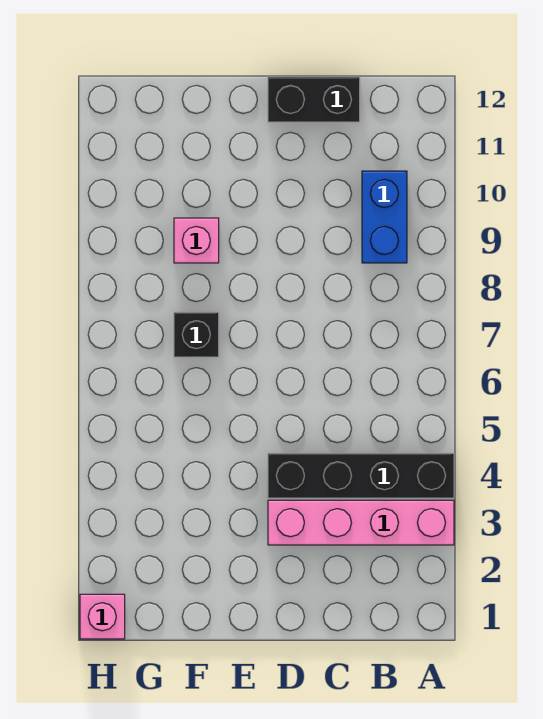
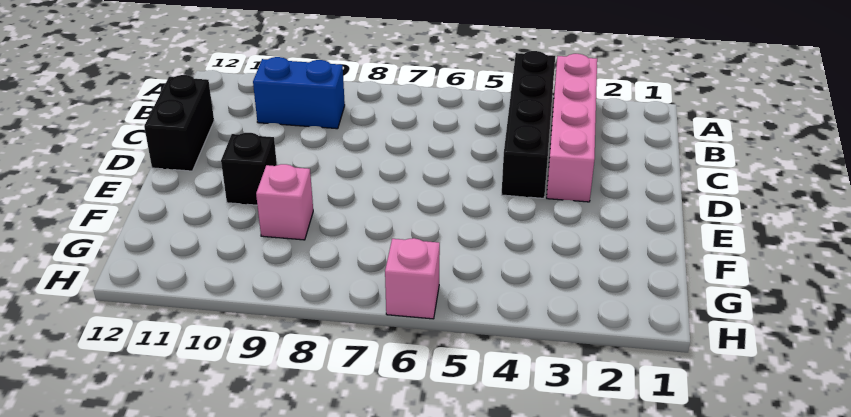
black brick F7 level 1 -> black brick E10 level 1
pink brick H1 level 1 -> pink brick H6 level 1

